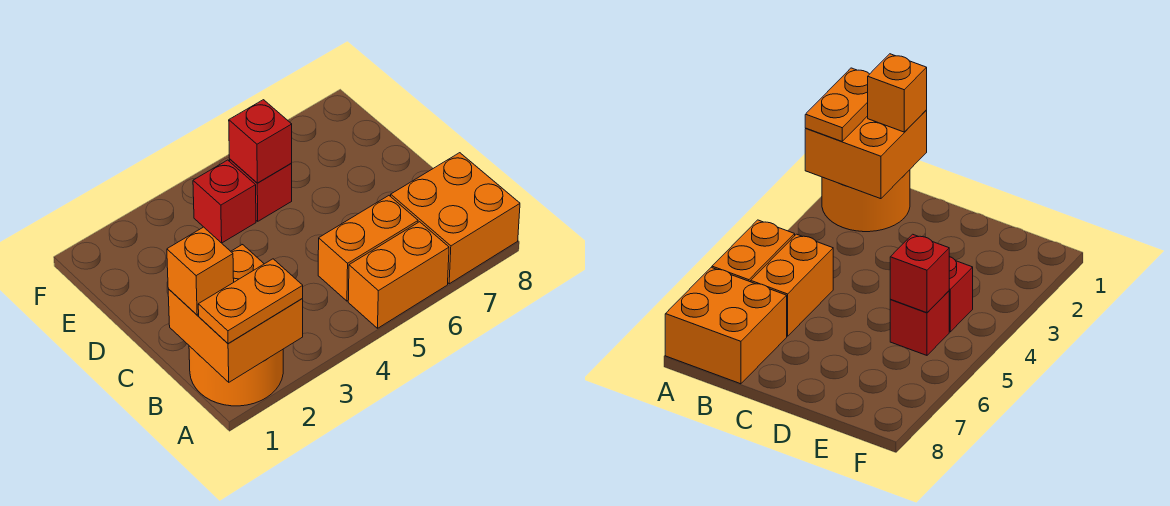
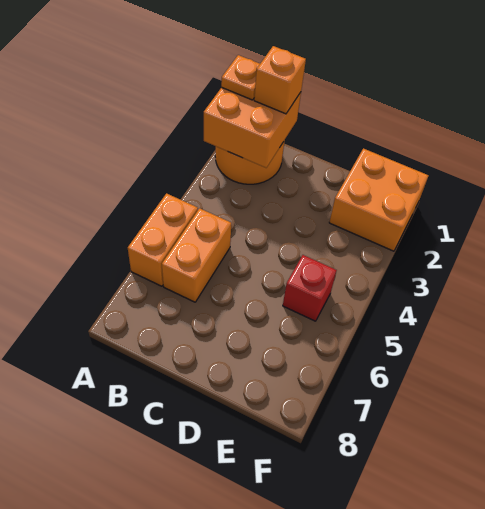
orange plate A1:A2 level 3 -> orange plate A1 level 3
orange brick A7:B8 level 1 -> orange brick E1:F2 level 1
red brick E4 level 1 -> none
red brick E5 level 2 -> none

